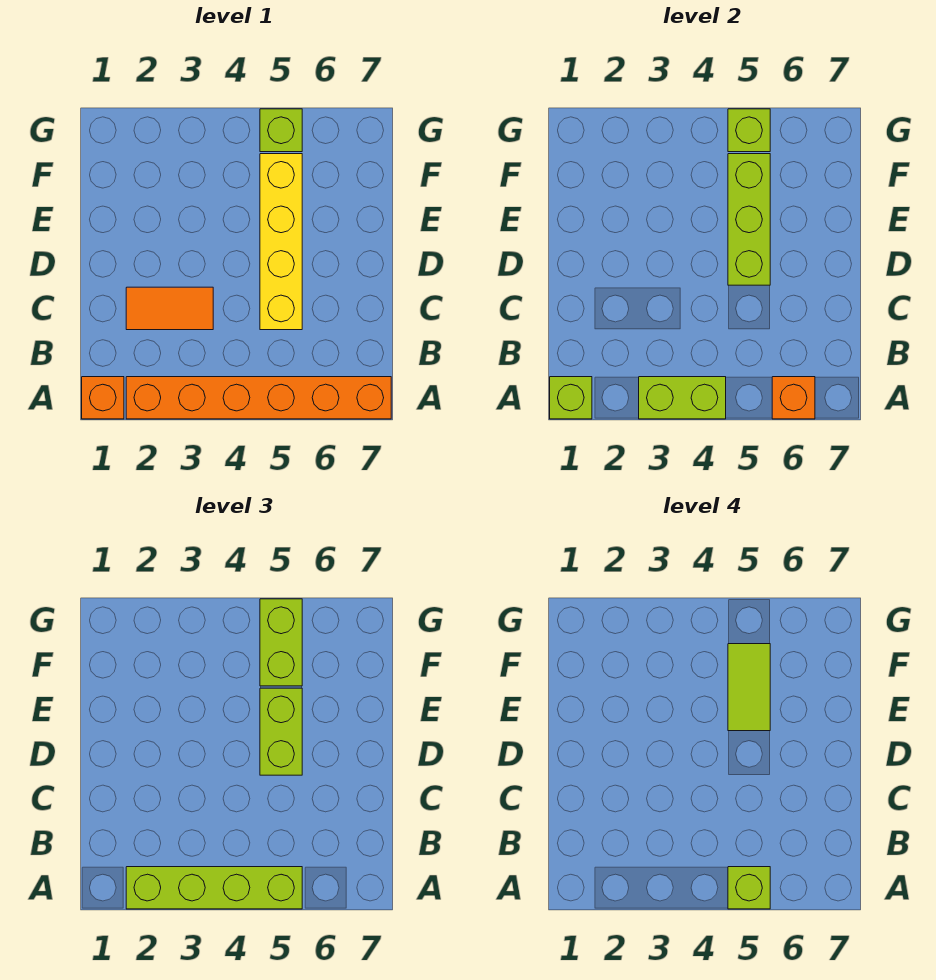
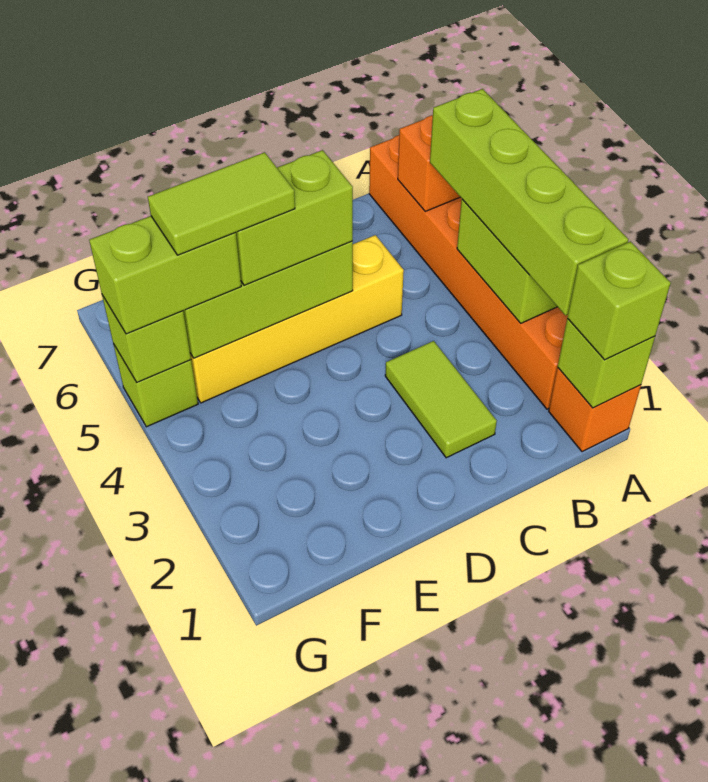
lime brick A5 level 4 -> lime brick A1 level 3
orange tile C2:C3 level 1 -> lime tile C2:C3 level 1

